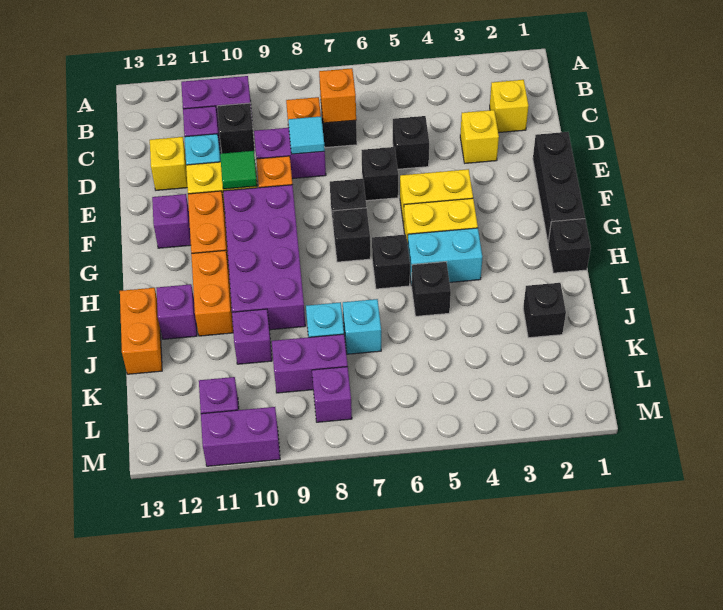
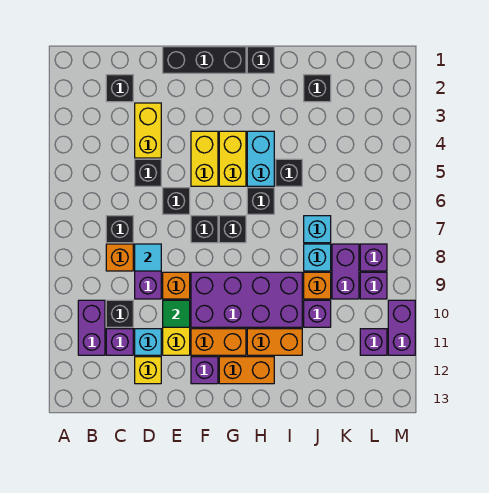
yellow brick C2 level 1 -> black brick C2 level 1
orange brick C7 level 2 -> orange brick J9 level 1
yellow brick D3 level 1 -> yellow brick D3:D4 level 1
purple brick I12 level 1 -> purple brick L9 level 1
orange brick I13:J13 level 1 -> orange brick G12:H12 level 1

